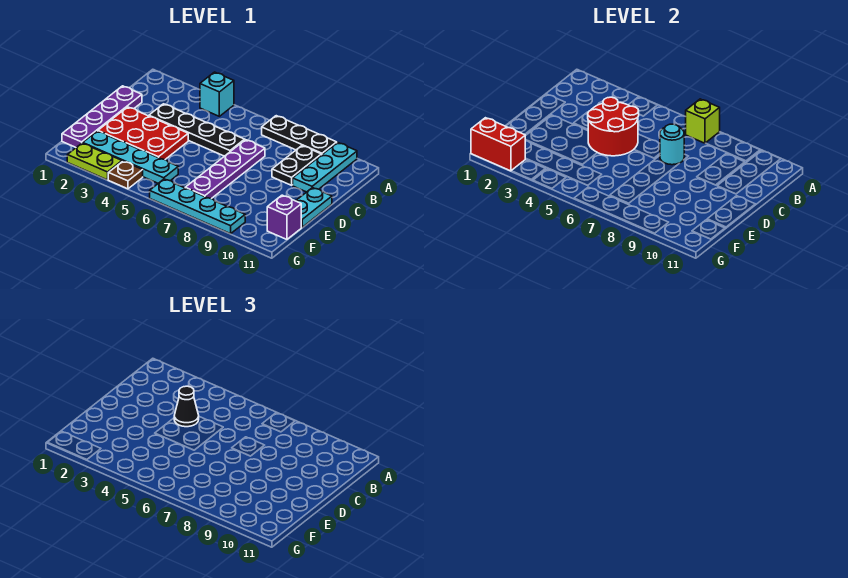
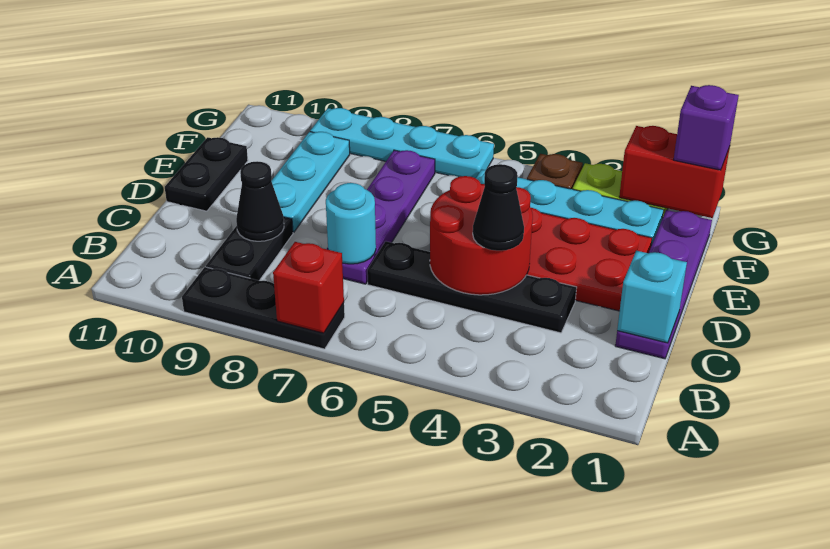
cyan brick A4 level 1 -> cyan brick C1 level 2
lime brick A7 level 2 -> red brick A7 level 2
cyan plate A10:C10 level 1 -> cyan plate D9:F9 level 1
none -> black cone C9 level 2
cyan plate D11:E11 level 1 -> black plate D11:E11 level 1
purple brick F11 level 1 -> purple brick G1 level 3

